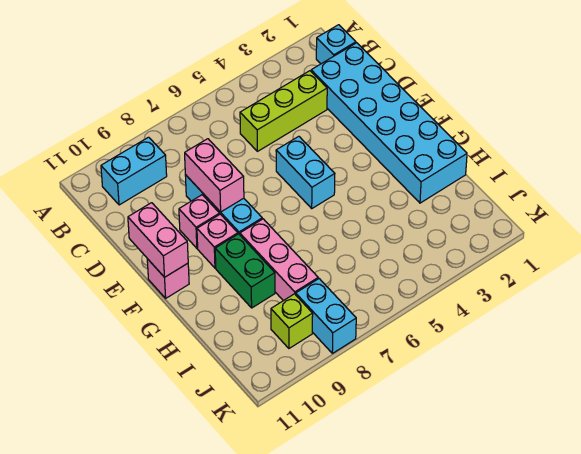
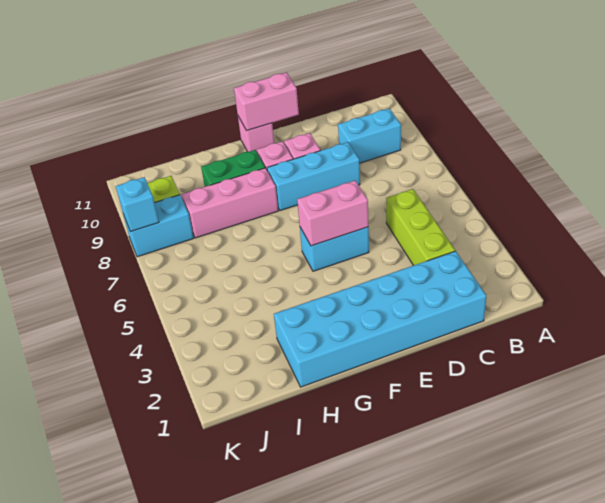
cyan brick B1 level 1 -> cyan brick K8 level 2
cyan brick B9:B10 level 1 -> cyan brick B9:C9 level 1
pink brick D8:E8 level 2 -> pink brick E5:F5 level 2

